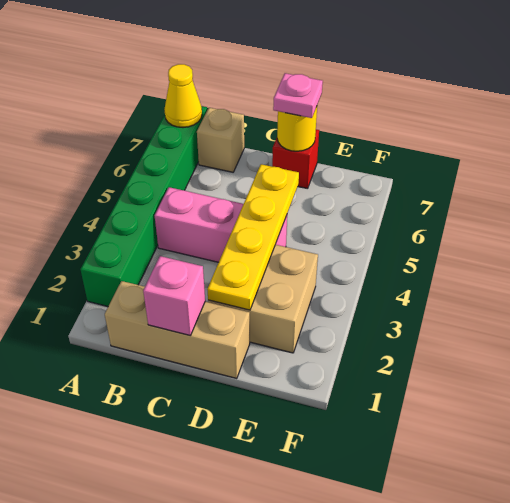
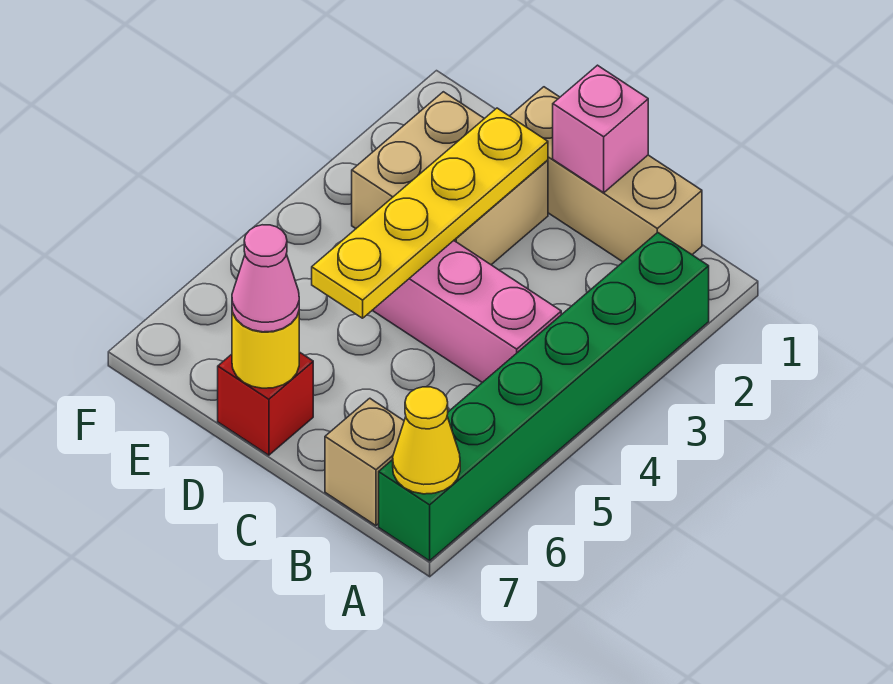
pink plate D7 level 3 -> pink cone D7 level 3

